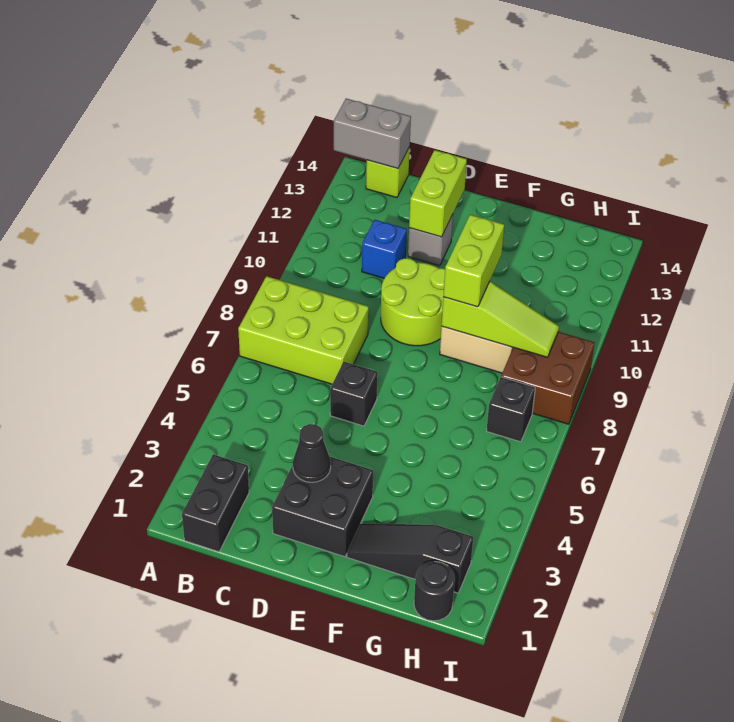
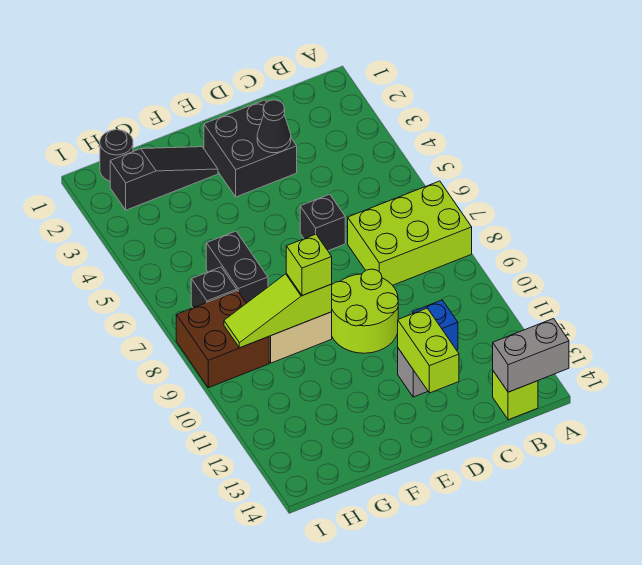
black brick B1:B2 level 1 -> black brick G6:G7 level 1
lime brick F9:F10 level 3 -> lime brick F9 level 3

